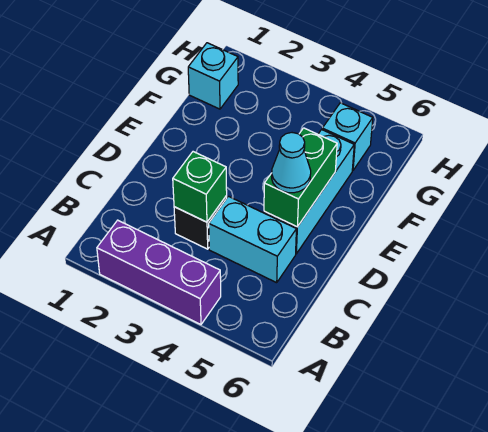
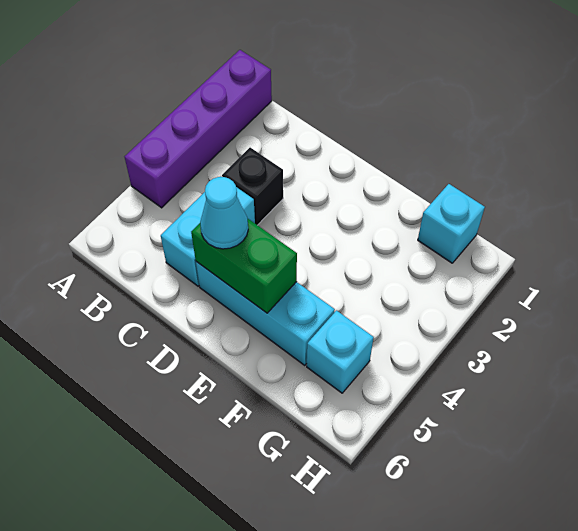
purple brick A2:A4 level 1 -> purple brick A1:A4 level 1
green brick C3 level 2 -> none

